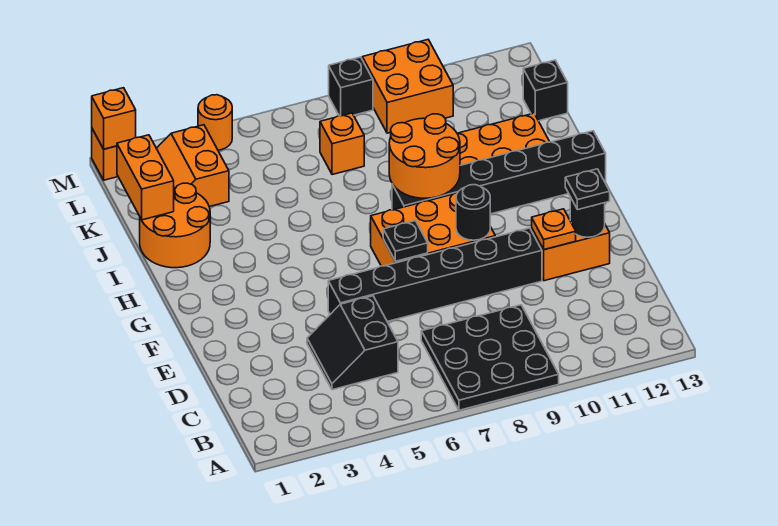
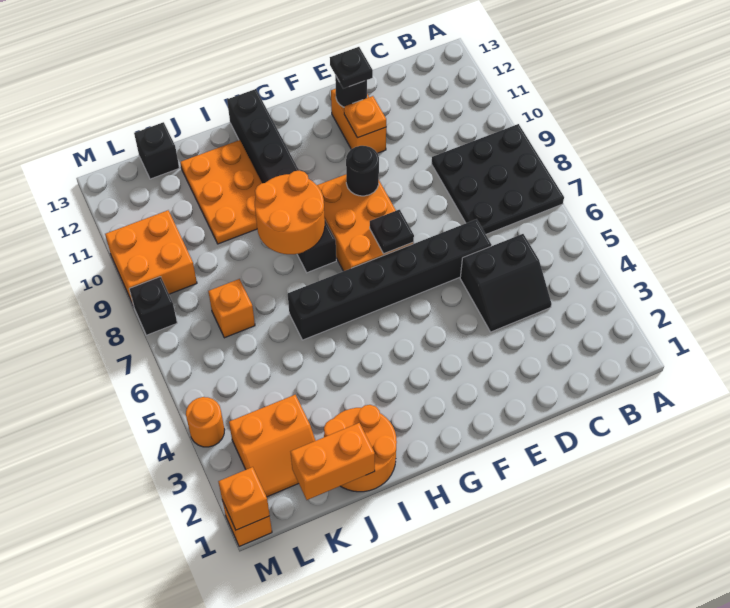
black brick E5:E10 level 1 -> black brick D6:I6 level 1

